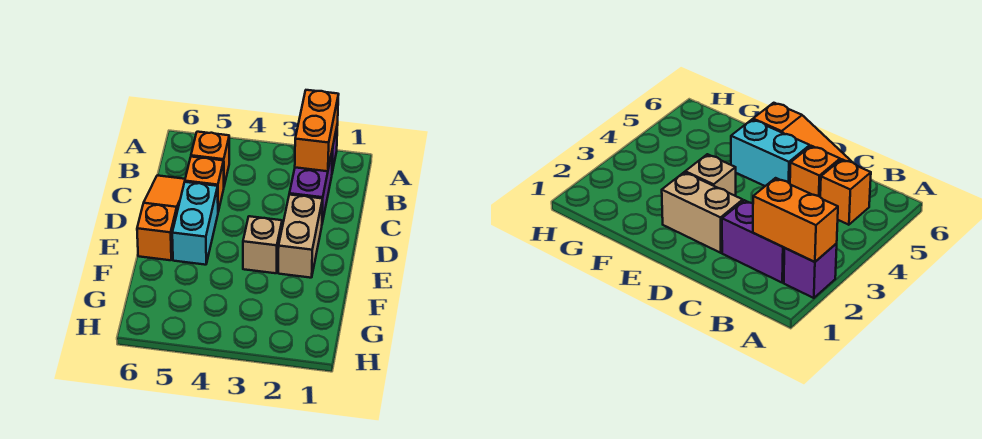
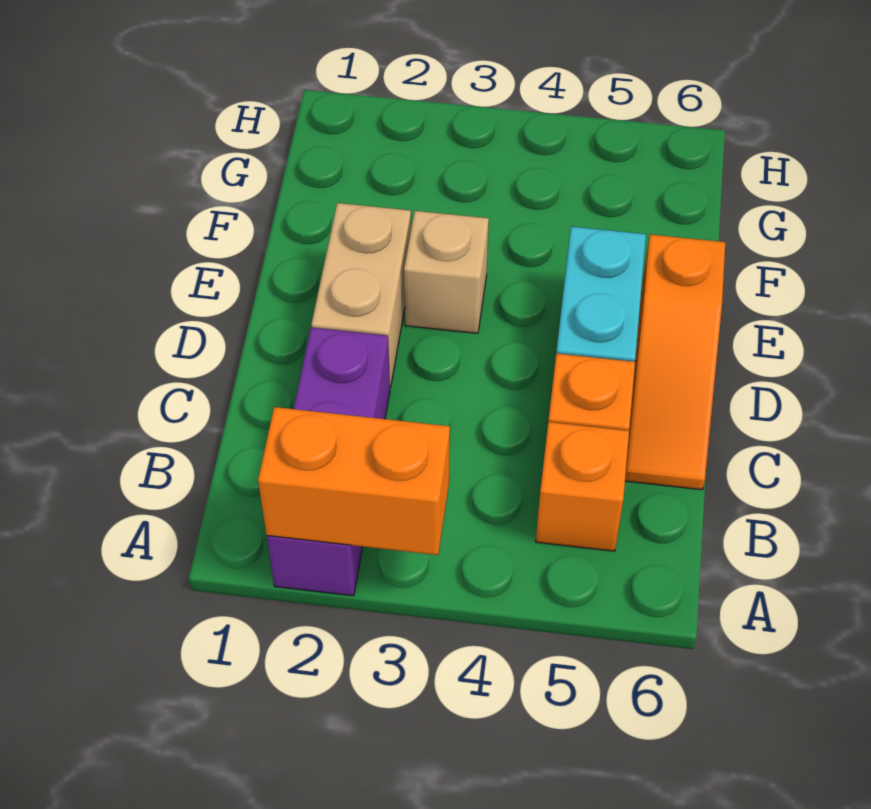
orange brick A2:B2 level 2 -> orange brick A2:A3 level 2

